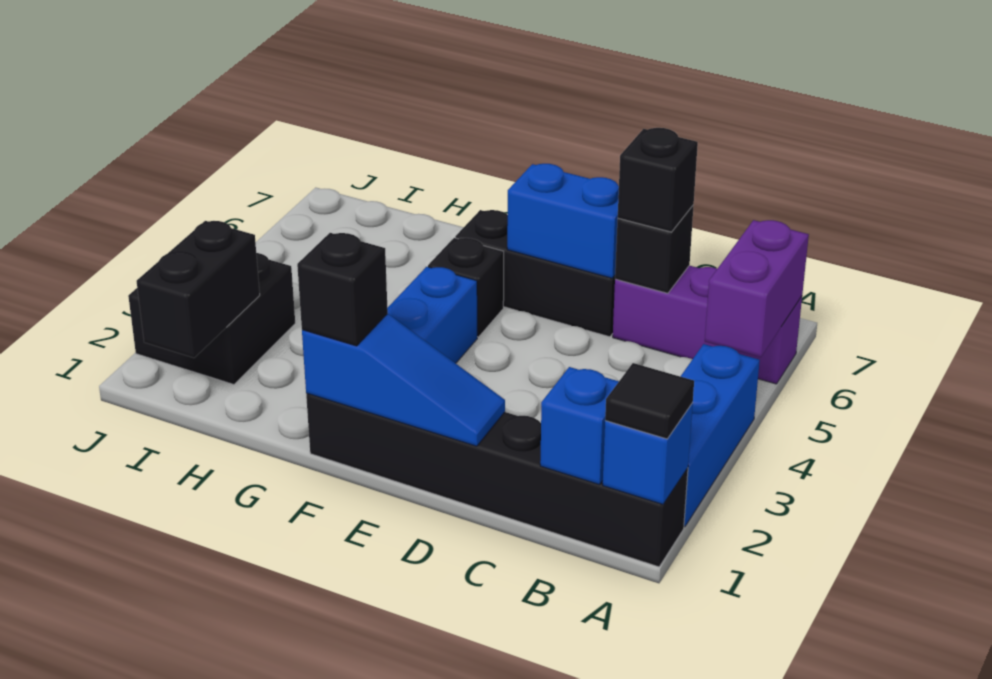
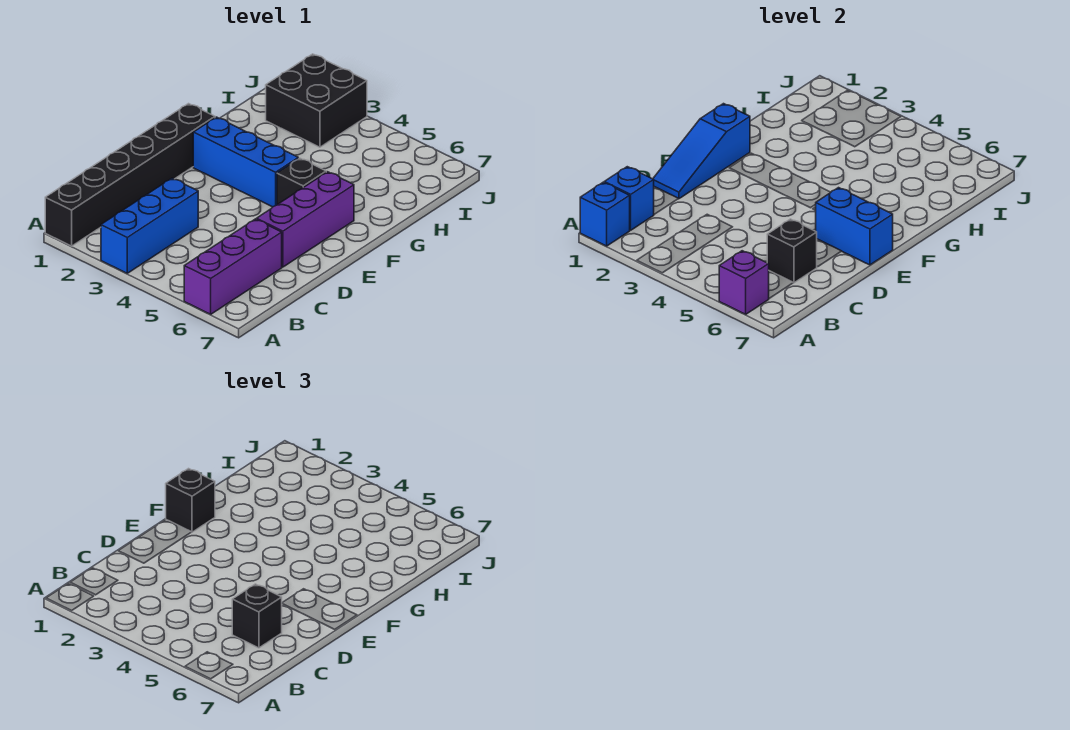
black tile A1 level 3 -> none
blue brick A2:A4 level 1 -> blue brick A3:C3 level 1
purple brick A5:A6 level 2 -> purple brick A6 level 2
black brick D6:F6 level 1 -> purple brick D6:F6 level 1
blue brick D6:E6 level 2 -> blue brick E6:E7 level 2
black brick I1:I2 level 2 -> none

